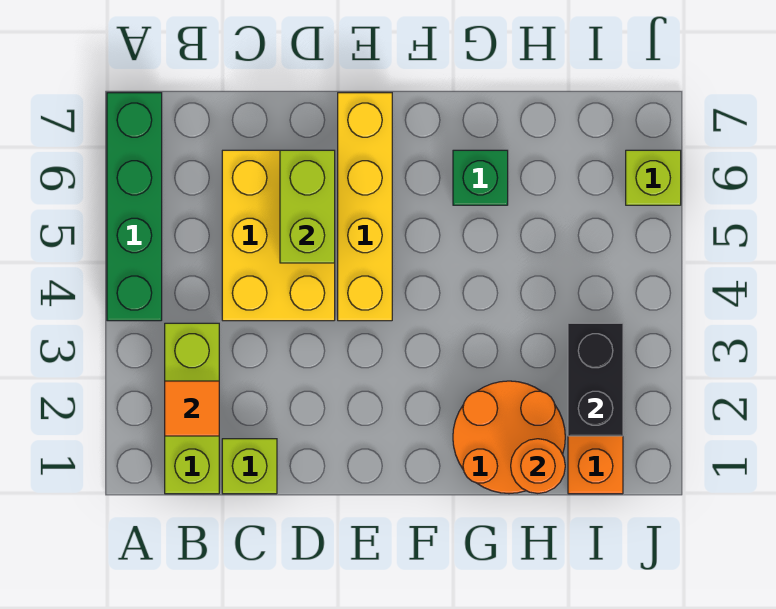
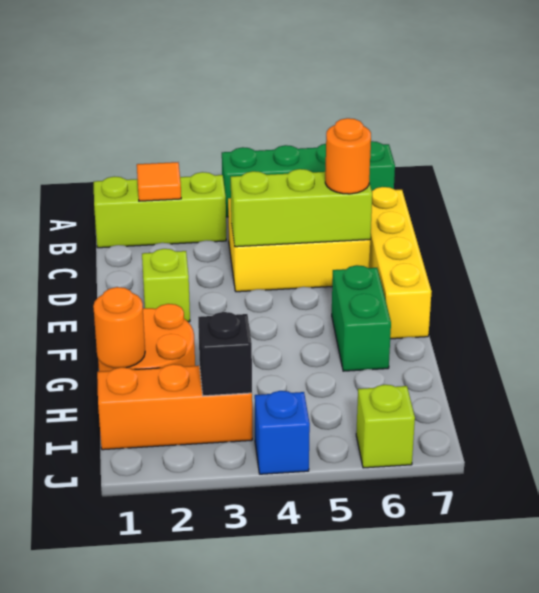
lime brick C1 level 1 -> lime brick E2 level 1
lime brick D5:D6 level 2 -> lime brick D4:D6 level 2
none -> orange round brick D6 level 3
yellow brick E4:E7 level 1 -> yellow brick C7:F7 level 1
green brick G6 level 1 -> green brick F6:G6 level 1
black brick I2:I3 level 2 -> black brick I3 level 2
none -> blue brick J4 level 1

